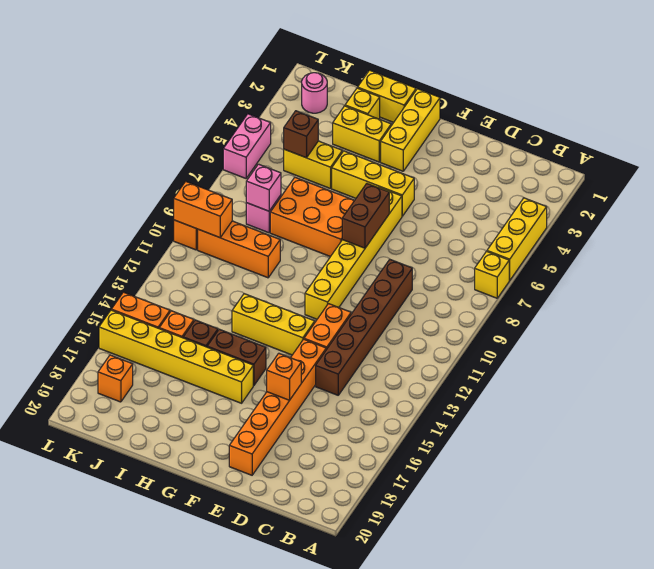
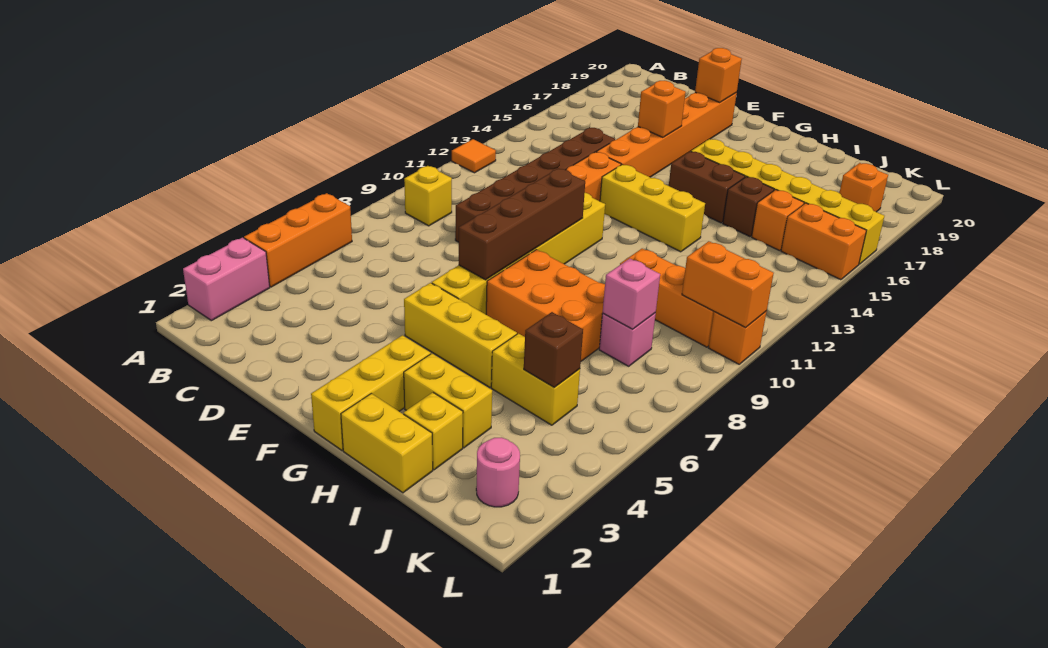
yellow brick A4:A6 level 1 -> orange brick A4:A6 level 1
yellow brick A7 level 1 -> yellow brick B9 level 1
none -> orange tile A12 level 1
none -> orange brick E19 level 2
brown brick F7:F8 level 2 -> brown brick F7:F10 level 2
pink brick L5:L6 level 1 -> pink brick A2:A3 level 1

